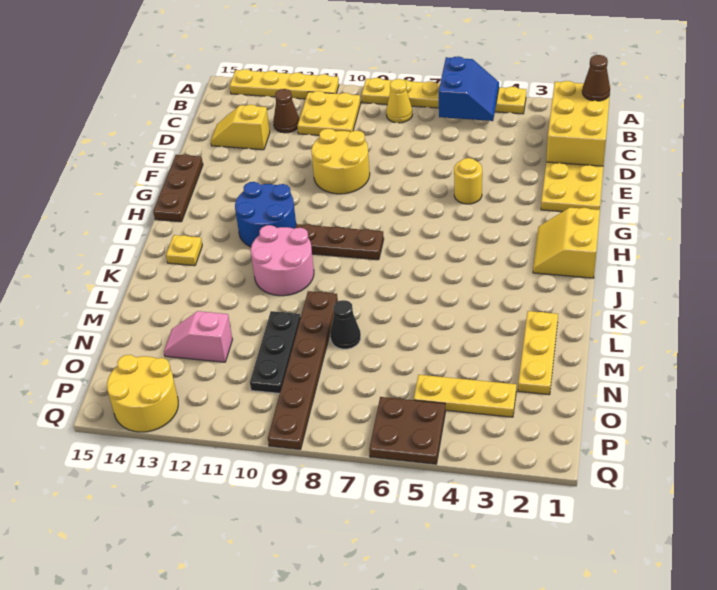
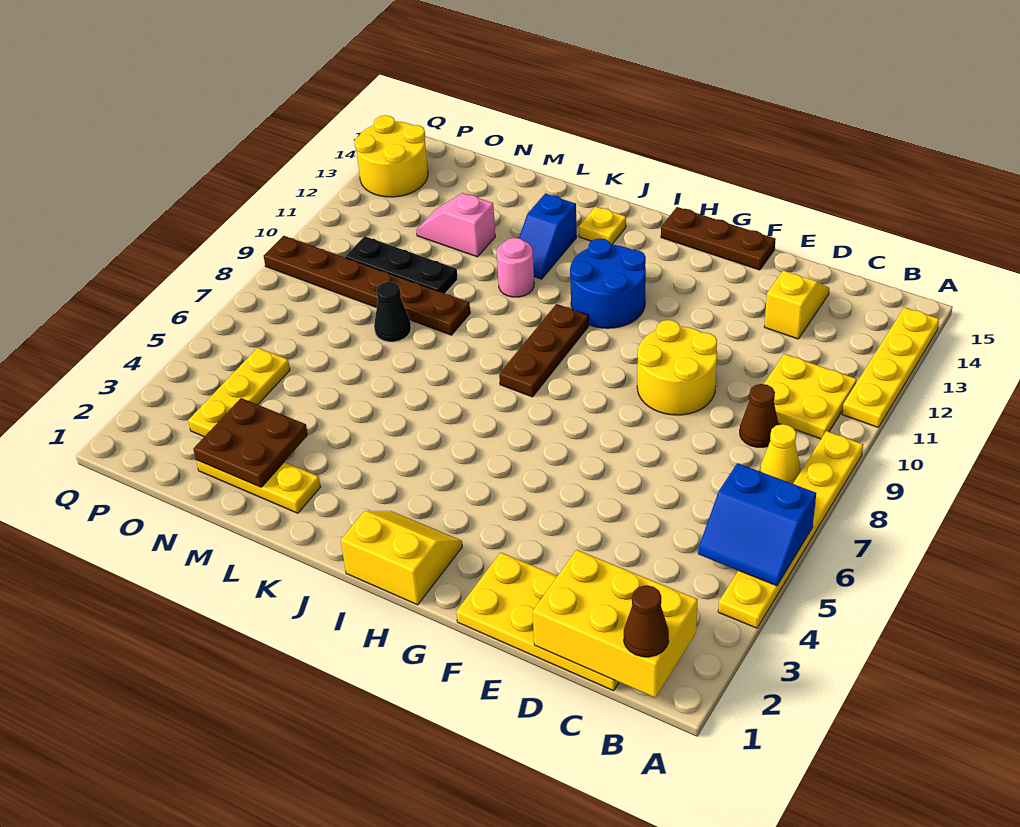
brown cone C12 level 1 -> brown cone C9 level 1
yellow round brick F5 level 1 -> none
pink round brick J10:K11 level 1 -> pink round brick K11 level 1
none -> blue slope K12:K13 level 1 top 13
pink slope N12:N13 level 1 top 12 -> pink slope M12:N12 level 1 top M
brown plate P5:Q6 level 1 -> brown plate M2:N3 level 2

